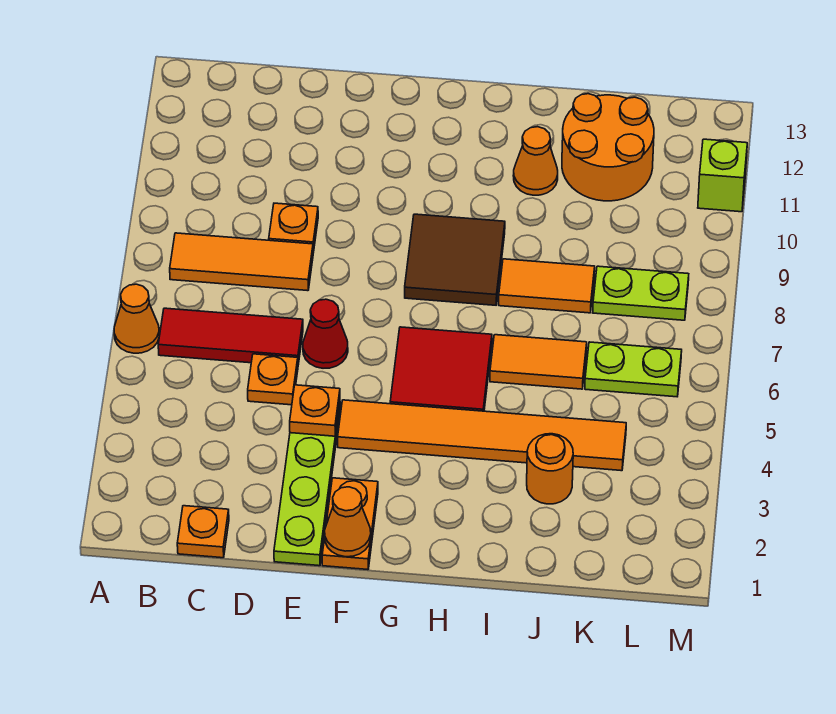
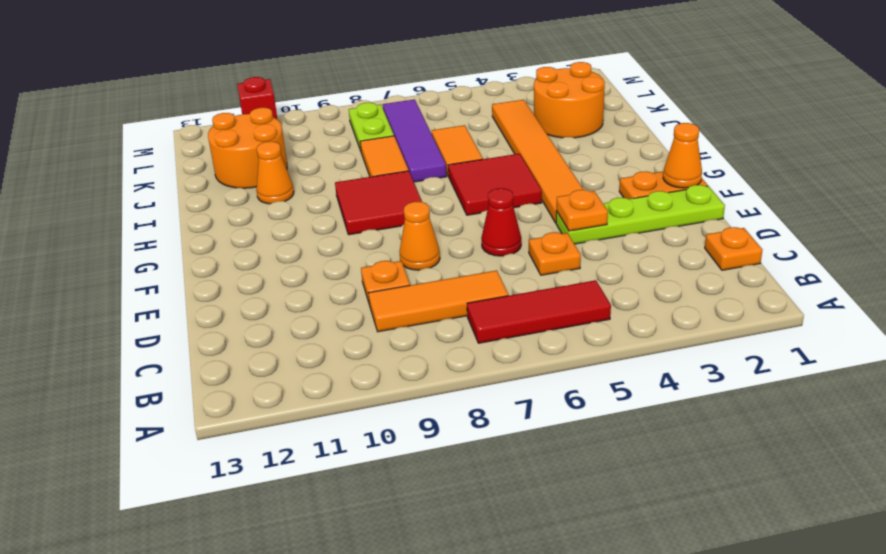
orange cone A6 level 1 -> orange cone E8 level 1
red tile B6:D6 level 1 -> red tile B5:B7 level 1
orange tile B8:D8 level 1 -> orange tile C7:C9 level 1
brown tile G8:H9 level 1 -> red tile G8:H9 level 1
none -> purple tile I7:L7 level 1
orange round brick J3 level 1 -> orange round brick J2:K3 level 1
lime plate K6:L6 level 1 -> none
lime brick M11 level 1 -> red brick M11 level 1

